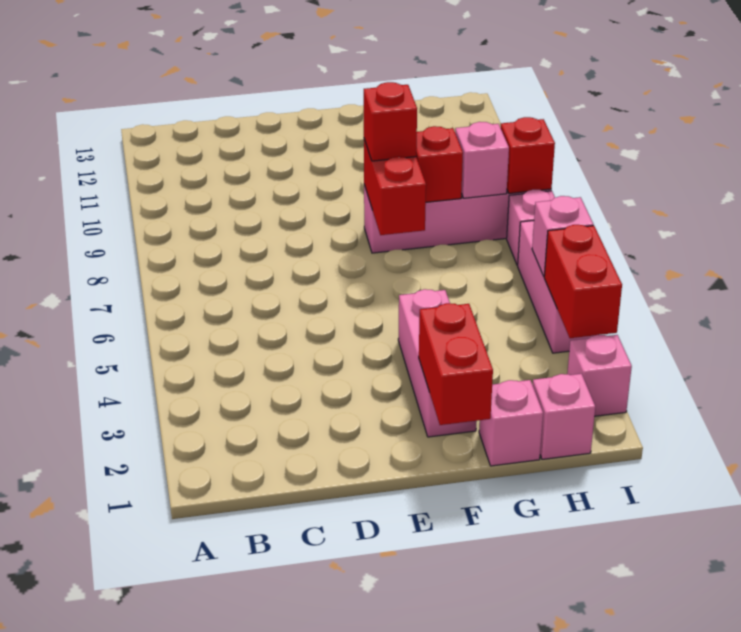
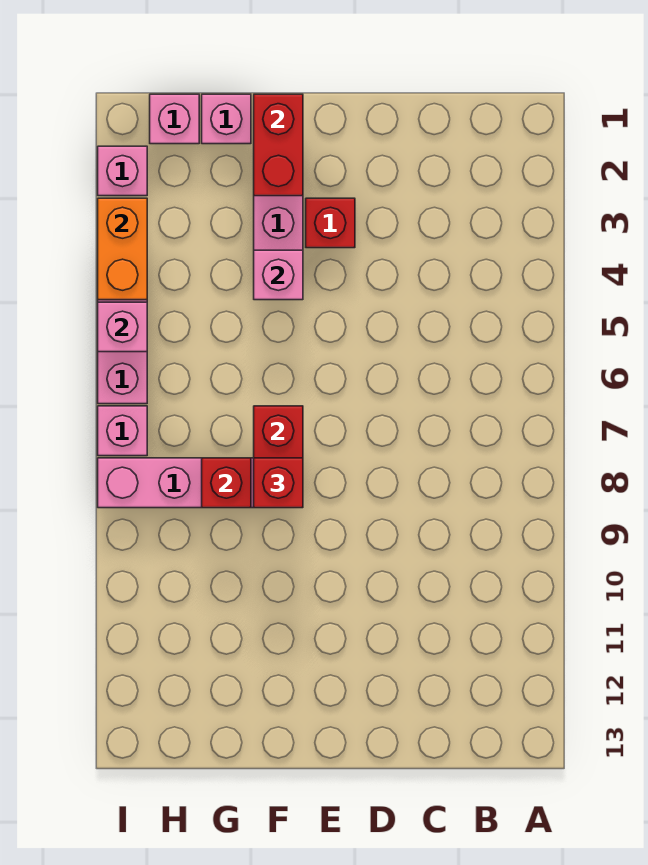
pink brick H8 level 2 -> pink brick F4 level 2
red brick I3:I4 level 2 -> orange brick I3:I4 level 2
red brick I8 level 2 -> red brick E3 level 1

